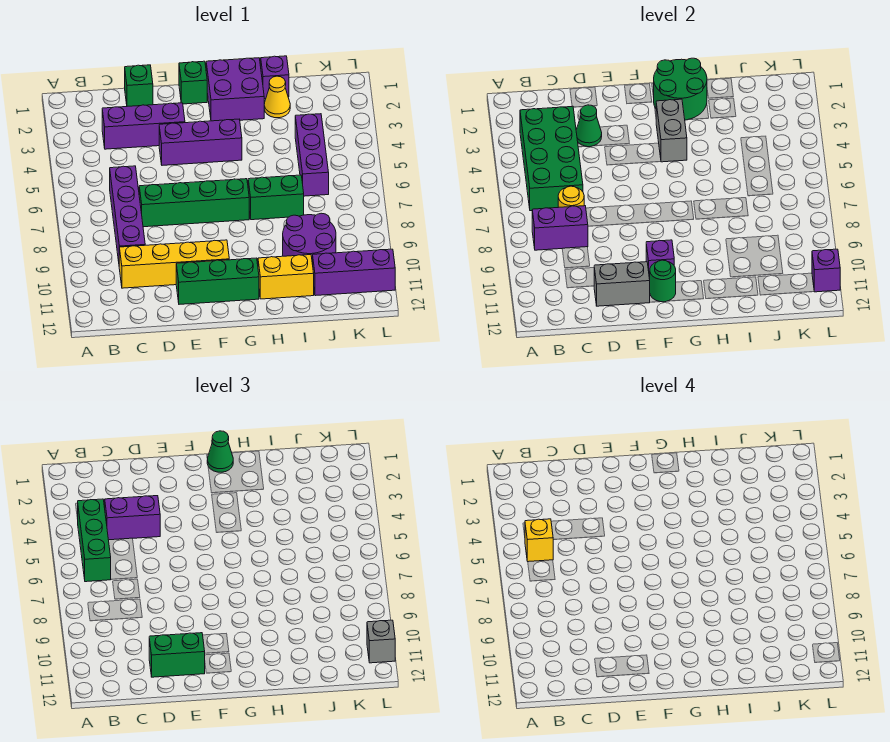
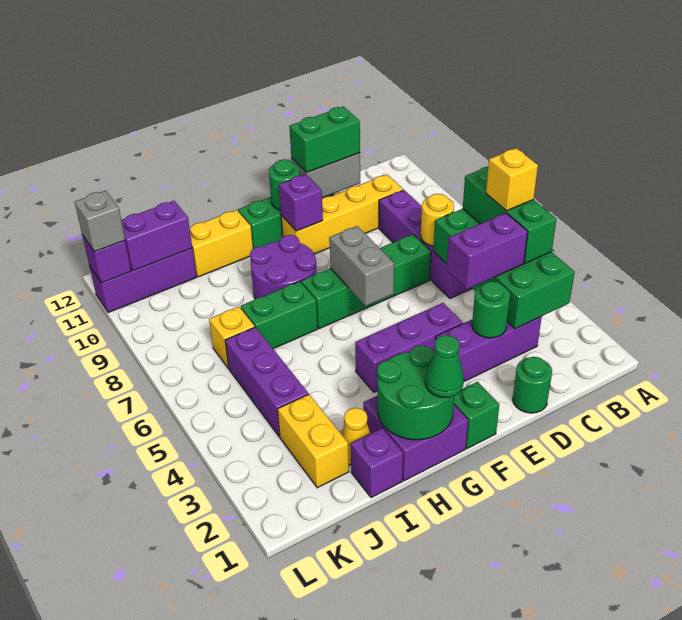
purple brick B8:C8 level 2 -> purple brick J11:K11 level 2
green brick D1 level 1 -> green round brick D1 level 1
green cone D3 level 2 -> green round brick D3 level 2
grey brick G3:G4 level 2 -> grey brick F6:F7 level 2
purple round brick I9:J10 level 1 -> purple round brick G8:H9 level 1
none -> yellow brick J2:J3 level 1
none -> yellow brick J7 level 1

